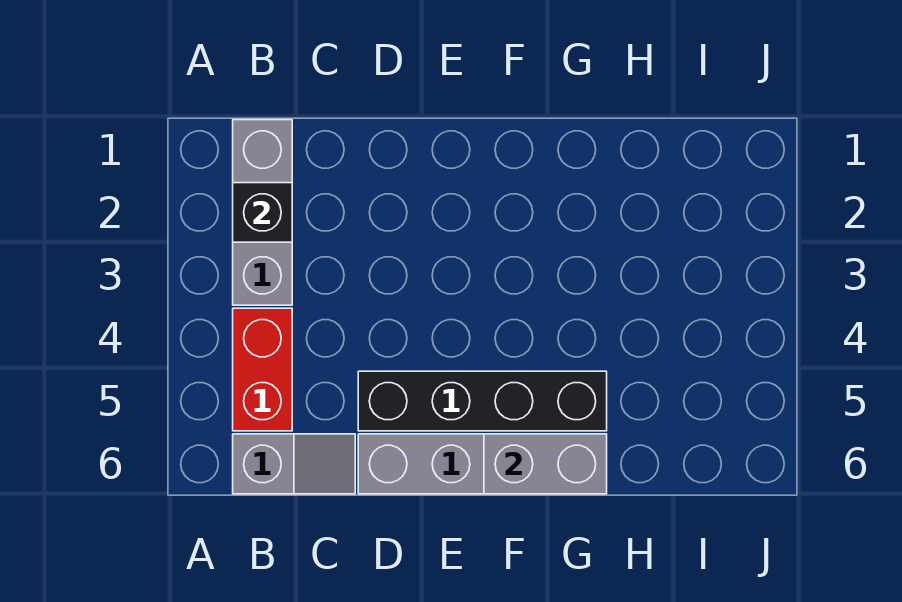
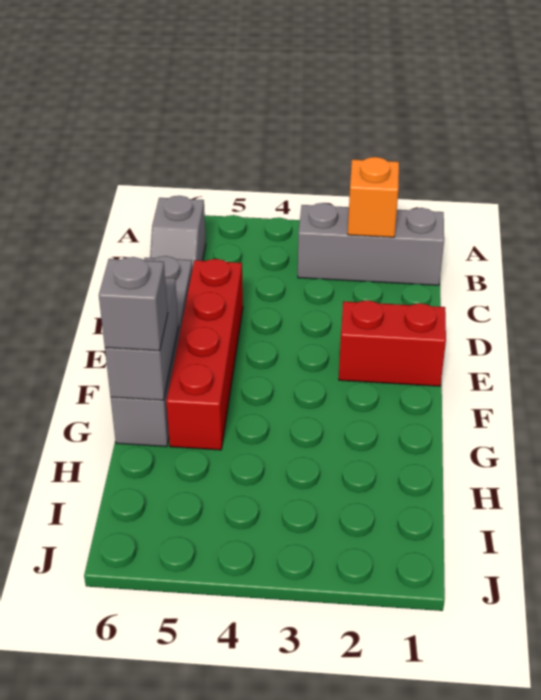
black brick B2 level 2 -> orange brick B2 level 2
red brick B4:B5 level 1 -> red brick E1:E2 level 1
black brick D5:G5 level 1 -> red brick D5:G5 level 1
none -> grey brick G6 level 3

